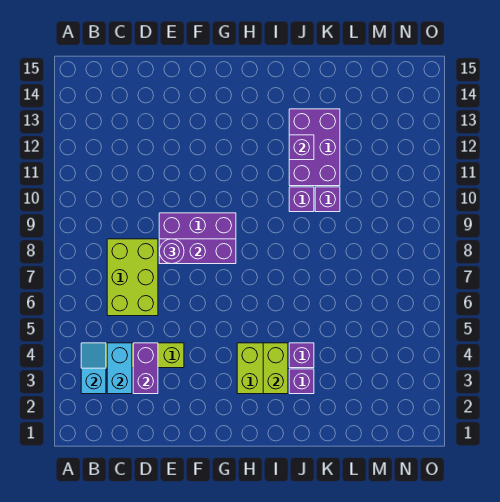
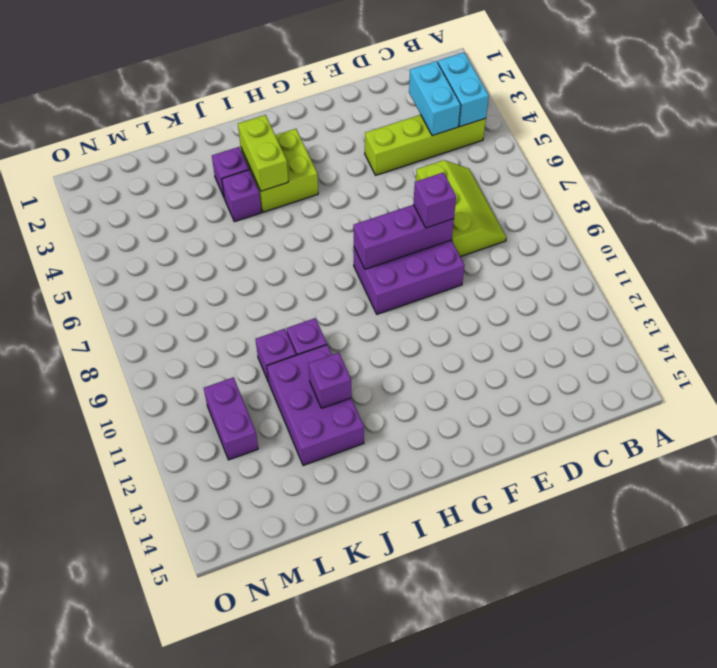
cyan slope B3:B4 level 2 top 3 -> cyan brick B3:B4 level 2
lime brick C6:D8 level 1 -> lime slope C6:D8 level 1 top D
purple brick D3:D4 level 2 -> purple brick M11:M12 level 1
purple round brick E8 level 3 -> purple brick E8 level 3

